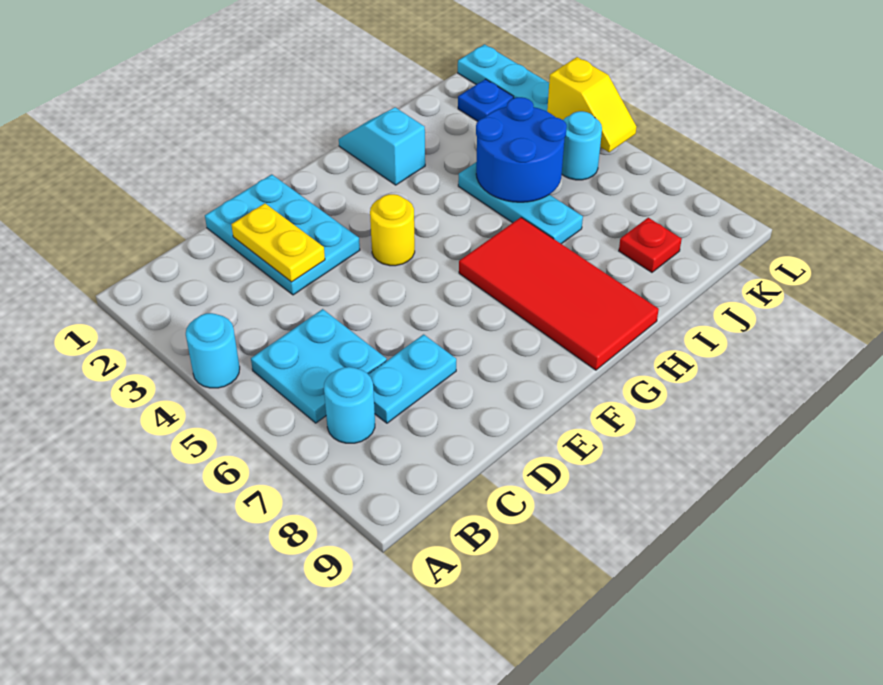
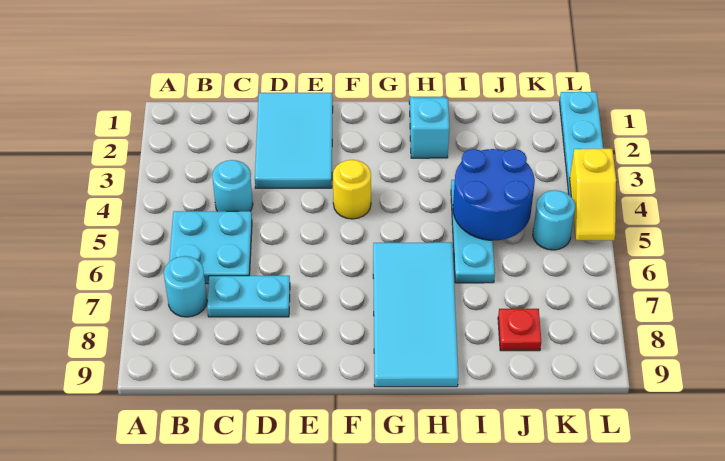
cyan round brick A4 level 1 -> cyan round brick C4 level 1
cyan plate D1:E3 level 1 -> cyan tile D1:E3 level 1
yellow plate D2:D3 level 2 -> none
red tile G6:H9 level 1 -> cyan tile G6:H9 level 1
blue plate K2 level 1 -> none

